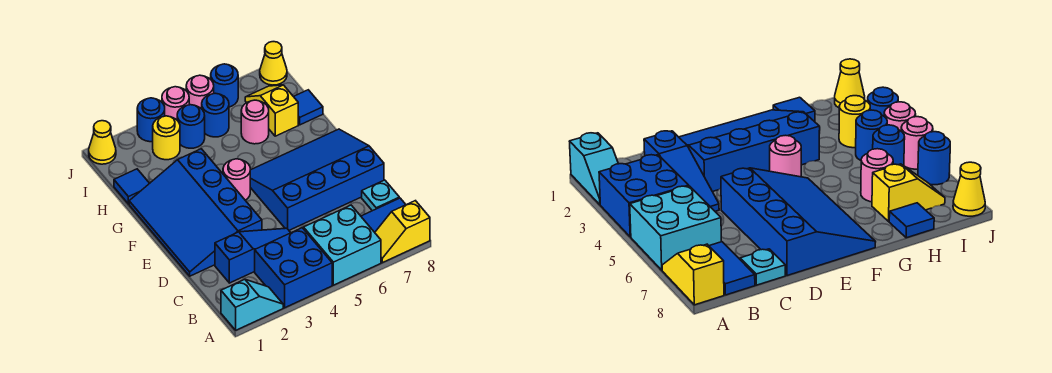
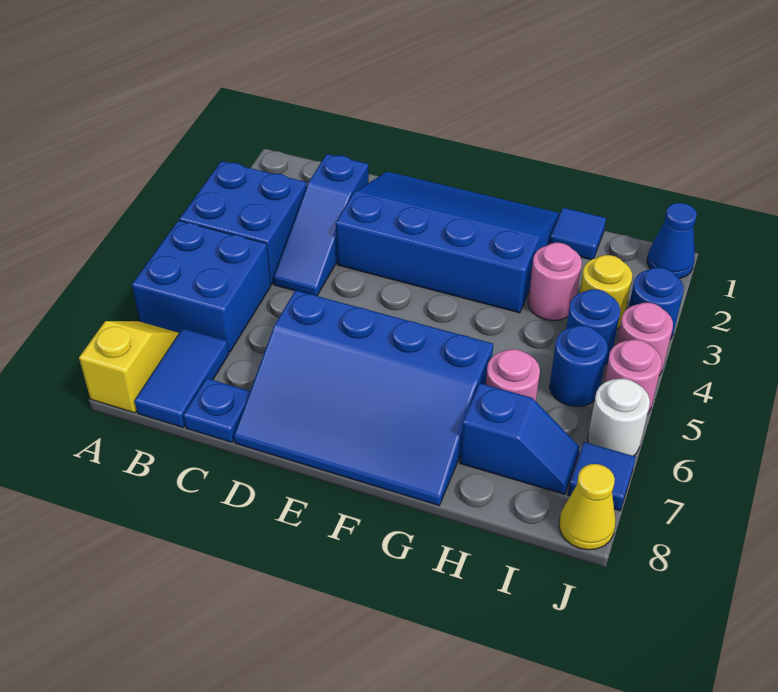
cyan slope A1:A2 level 1 top 1 -> none
cyan brick A5:B6 level 1 -> blue brick A5:B6 level 1
cyan plate C8 level 1 -> blue plate C8 level 1
blue slope D5:F8 level 1 top D -> blue slope D6:G8 level 1 top 6
pink round brick F4 level 1 -> pink round brick H3 level 1
yellow slope H7:I7 level 1 top H -> blue slope H7:I7 level 1 top H
blue tile H8 level 1 -> blue tile J7 level 1
yellow cone J1 level 1 -> blue cone J1 level 1
blue round brick J6 level 1 -> white round brick J6 level 1

